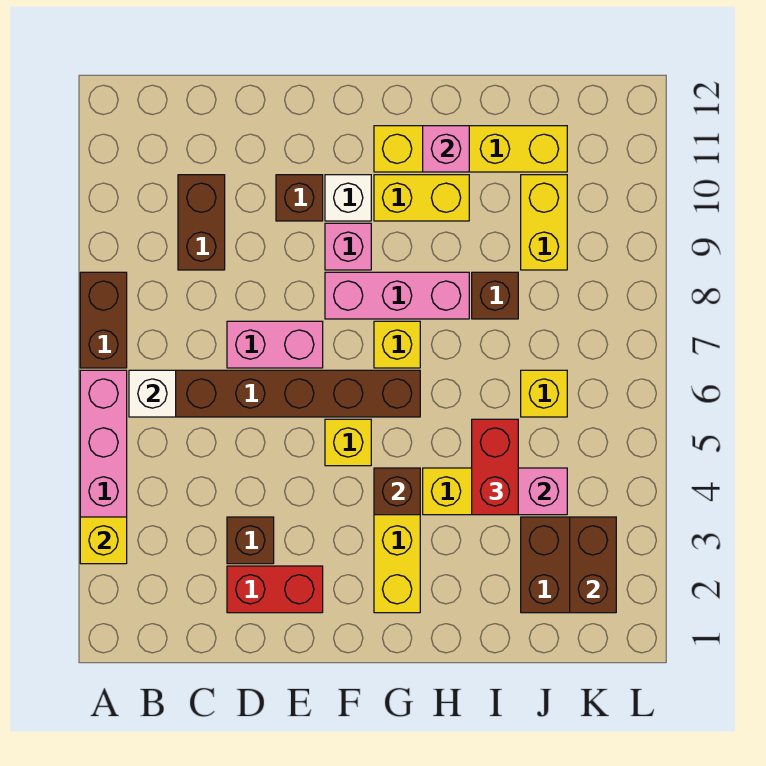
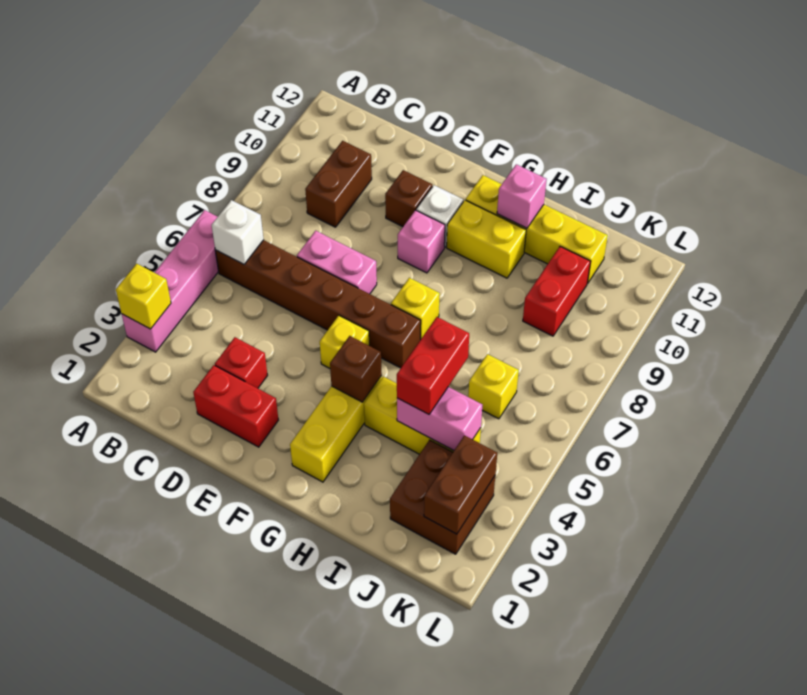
brown brick A7:A8 level 1 -> none
brown brick D3 level 1 -> red brick D3 level 1
pink brick F8:H8 level 1 -> none
brown brick I8 level 1 -> none
yellow brick J9:J10 level 1 -> red brick J9:J10 level 1

